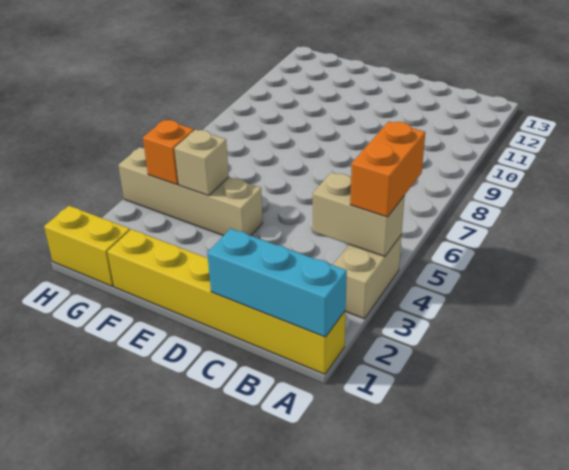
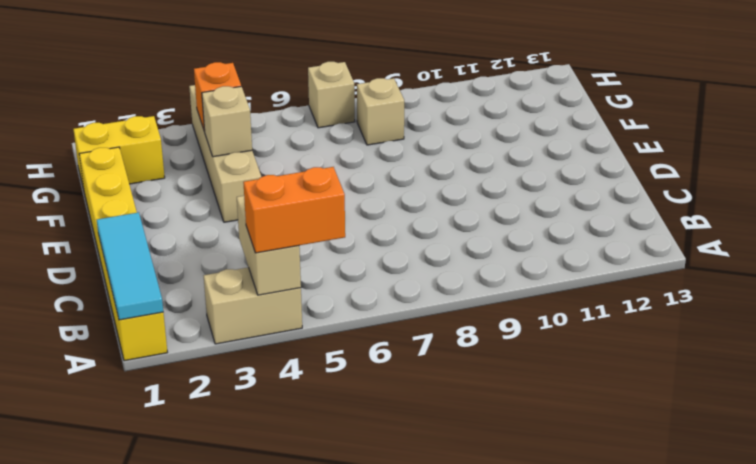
cyan brick A1:C1 level 2 -> cyan tile A1:C1 level 2
yellow brick G1:H1 level 1 -> yellow brick G1:G2 level 1
none -> tan brick G8 level 1
none -> tan brick H7 level 1

